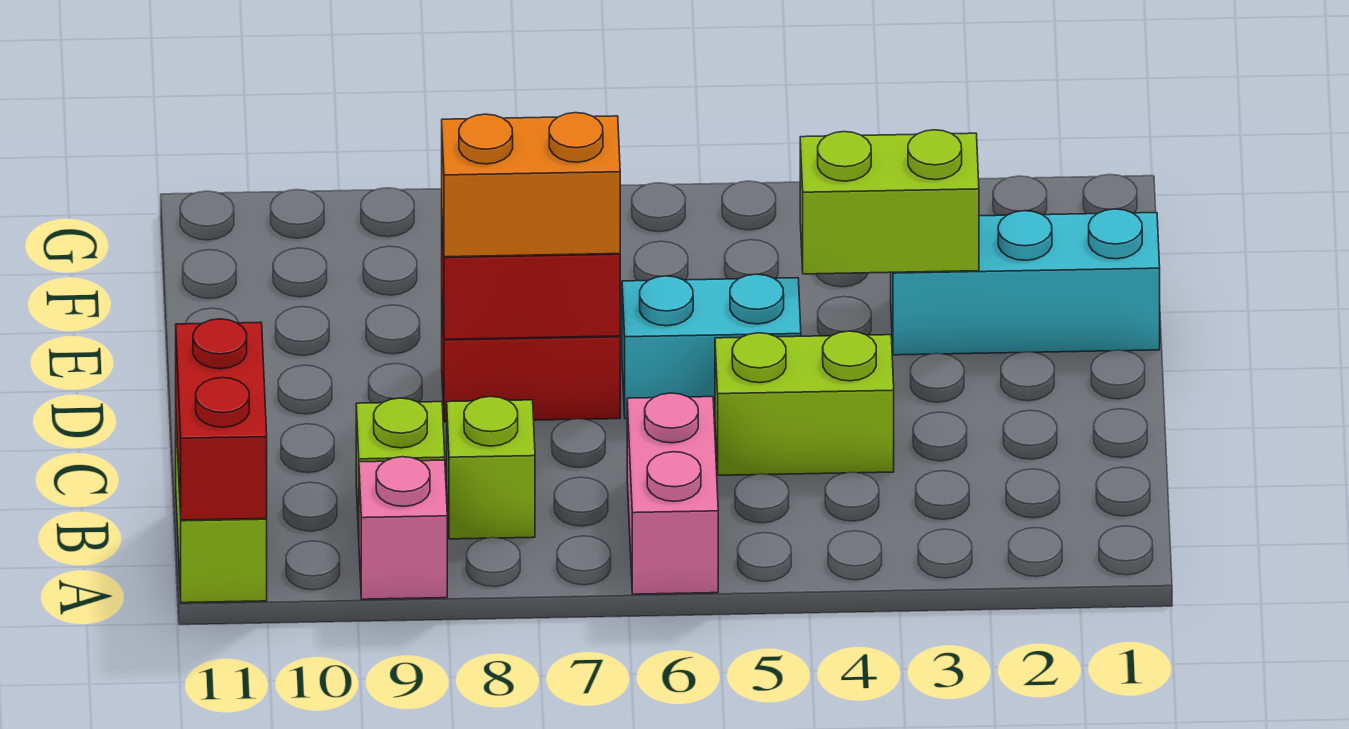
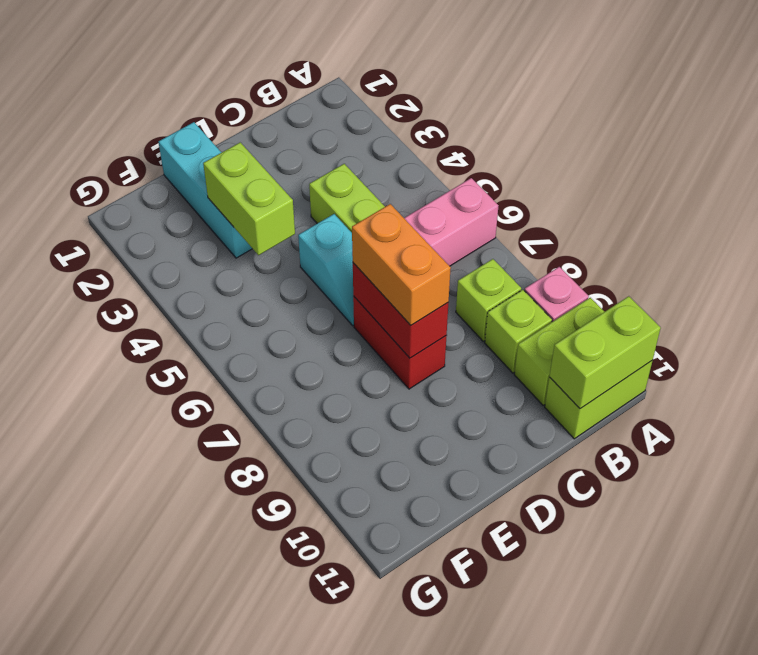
none -> lime brick A10:B10 level 1
red brick A11:B11 level 2 -> lime brick A11:B11 level 2
cyan brick D5:D6 level 1 -> cyan slope D5:D6 level 1 top 5

